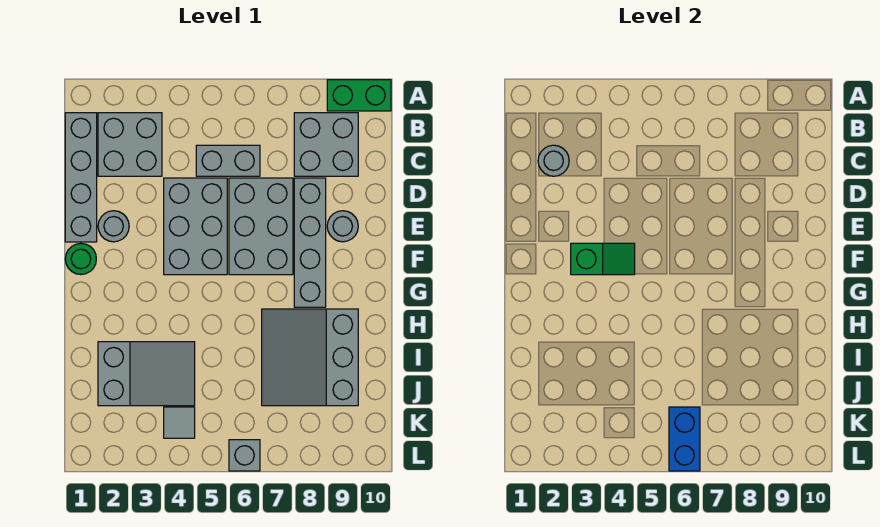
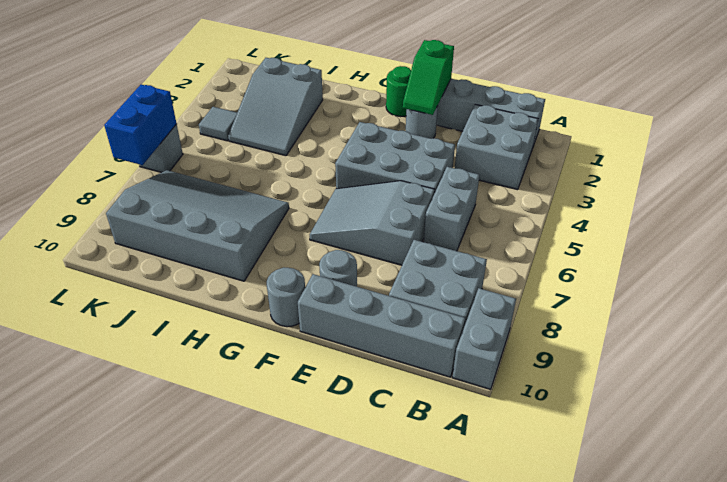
green brick A9:A10 level 1 -> grey brick A9:A10 level 1
grey round brick C2 level 2 -> grey round brick F10 level 1
grey brick D6:F7 level 1 -> grey slope D6:F7 level 1 top D
grey brick D8:G8 level 1 -> grey brick B10:E10 level 1
green slope F3:F4 level 2 top 3 -> green slope E1:E2 level 2 top 1
grey slope H7:J9 level 1 top 9 -> grey slope H7:K9 level 1 top 9
blue brick K6:L6 level 2 -> blue brick L6:L7 level 2

